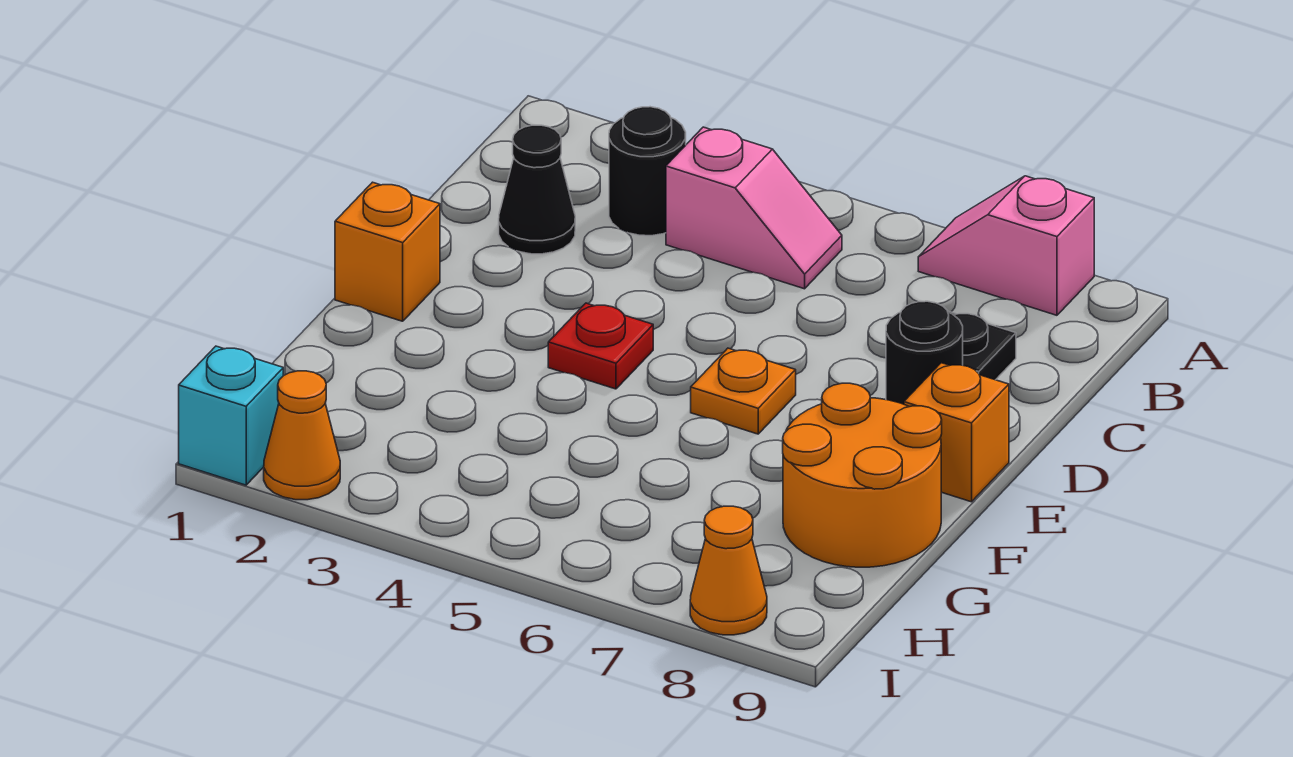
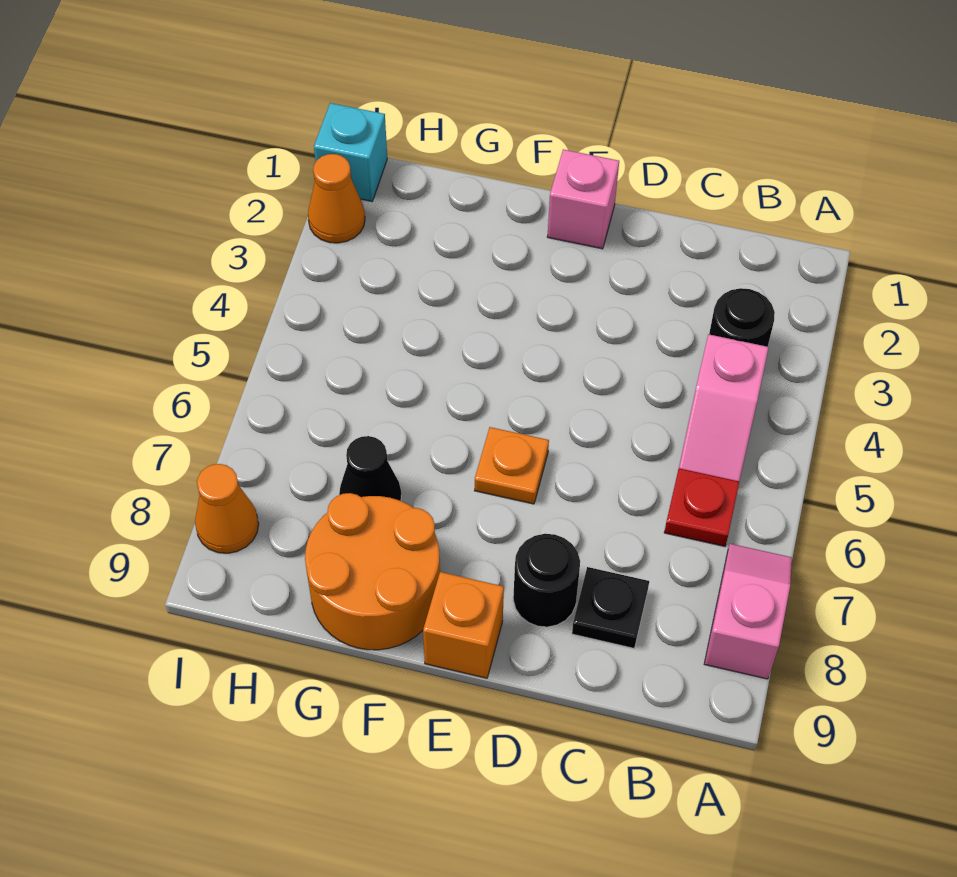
black cone C2 level 1 -> black cone G7 level 1
orange brick E1 level 1 -> pink brick E1 level 1
red plate E4 level 1 -> red plate B6 level 1

